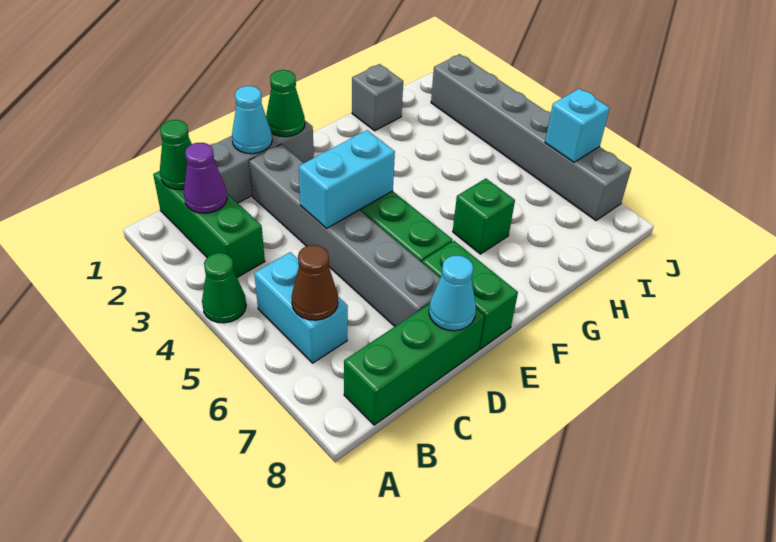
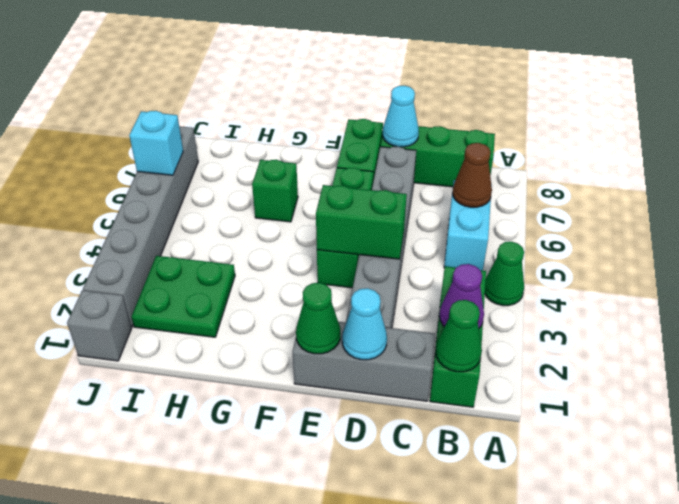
cyan brick D4:E4 level 2 -> green brick D4:E4 level 2
grey brick H1 level 1 -> grey brick J1 level 1
none -> green plate H2:I3 level 1

